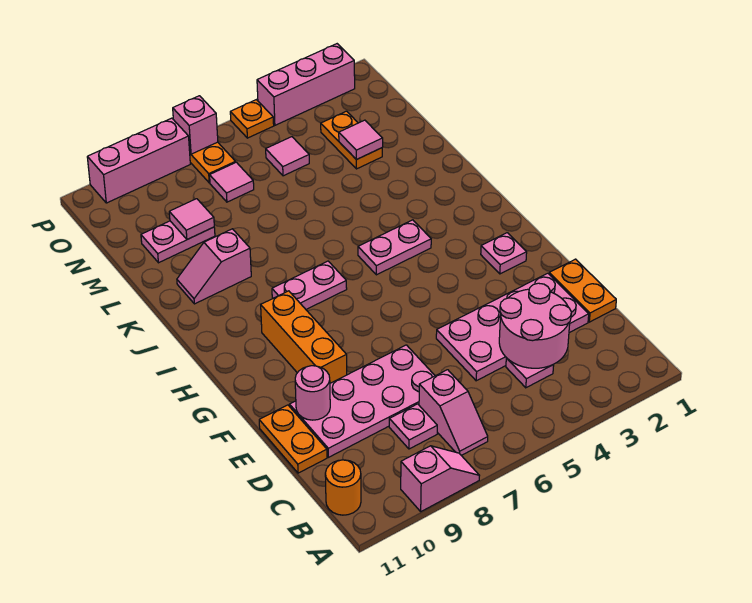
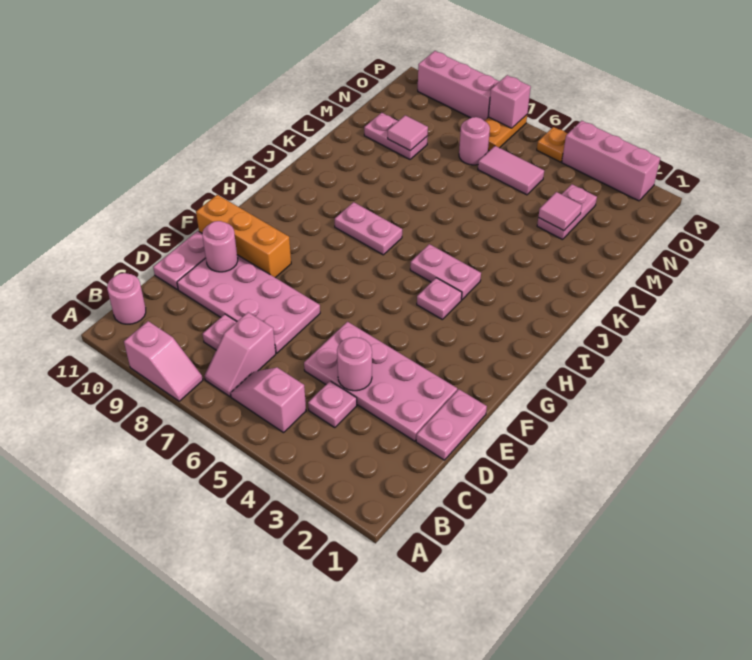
orange round brick B11 level 1 -> pink round brick B11 level 1
pink round brick C3:D4 level 2 -> pink round brick D4 level 2
orange plate D1:E1 level 1 -> pink plate D1:E1 level 1
orange plate D11:E11 level 1 -> pink plate D11:E11 level 1
orange brick F9:H9 level 1 -> orange brick F9:F11 level 1
pink plate G2 level 1 -> pink plate H4 level 1
pink slope K9:K10 level 1 top 9 -> pink slope B5:B6 level 1 top 5
orange plate M3:N3 level 1 -> pink plate M3:N3 level 1
pink tile N5 level 1 -> pink tile N5:N6 level 1
pink tile N7 level 1 -> pink round brick N7 level 1

